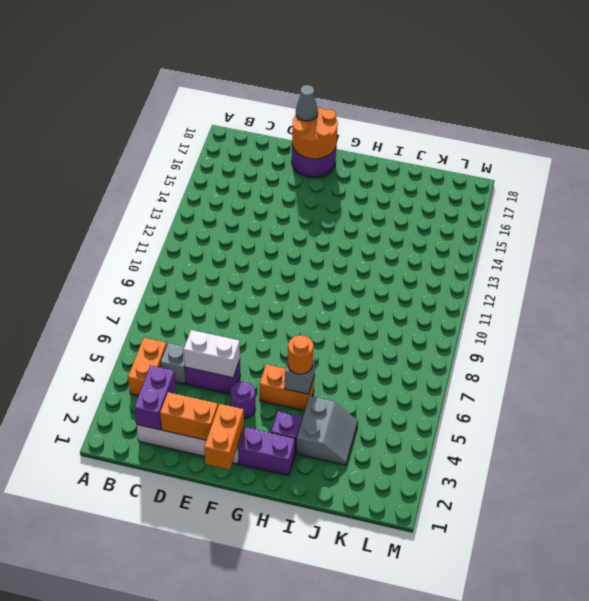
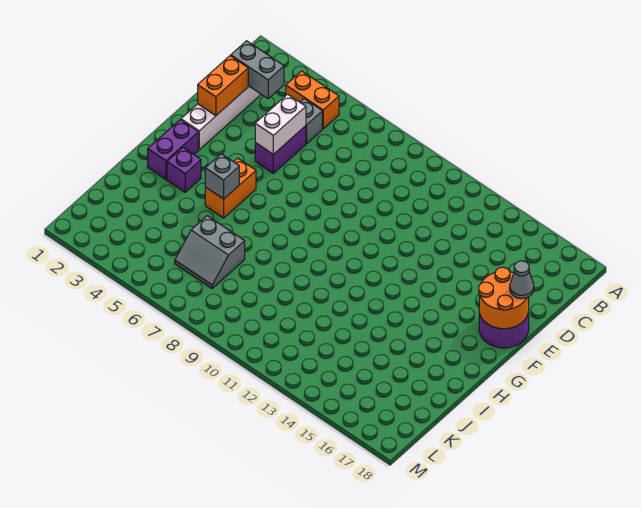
purple brick C2:C3 level 2 -> grey brick C2:C3 level 2
orange brick F1:F2 level 2 -> none
purple round brick F4 level 1 -> none
orange round brick H5 level 3 -> none
grey slope I3:J4 level 1 top I -> grey slope J6:K7 level 1 top J

